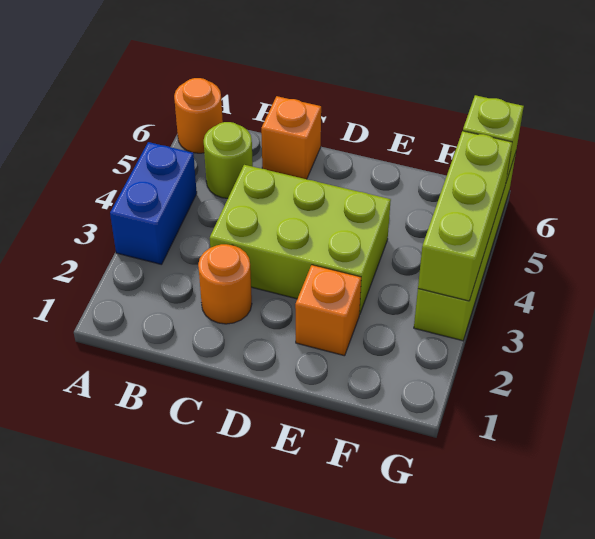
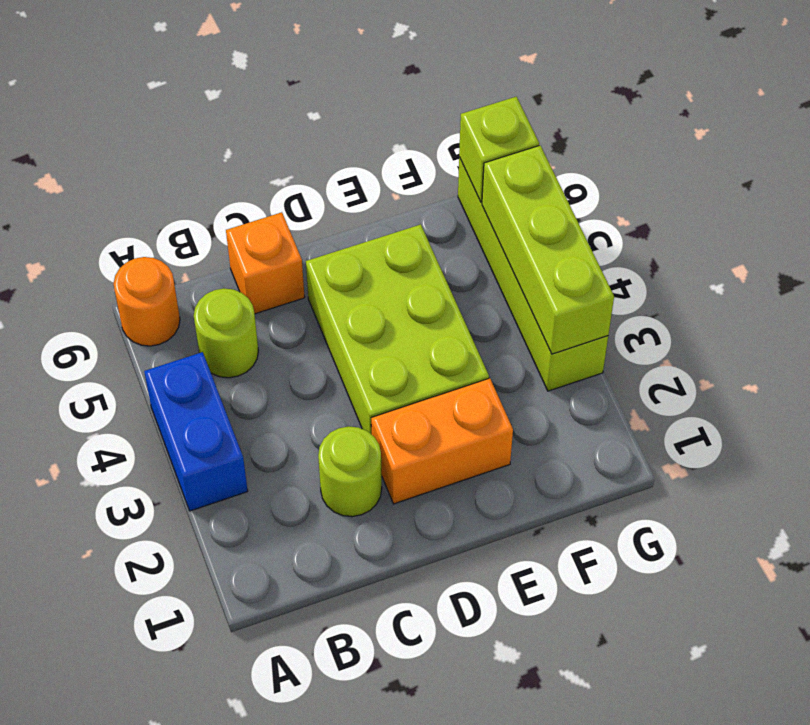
orange round brick C2 level 1 -> lime round brick C2 level 1
lime brick C3:E4 level 1 -> lime brick D3:E5 level 1
orange brick E2 level 1 -> orange brick D2:E2 level 1

